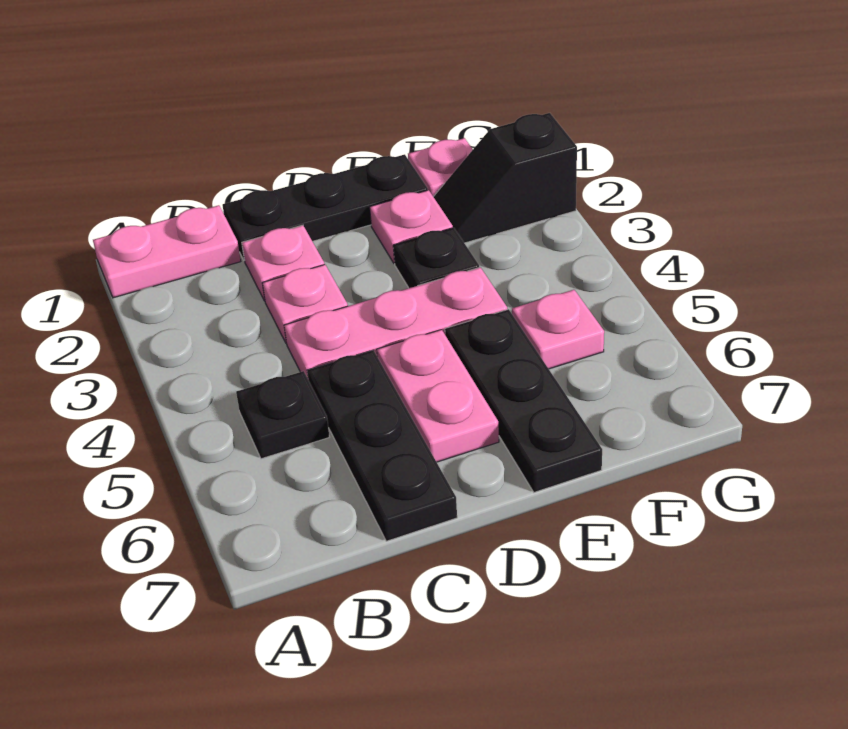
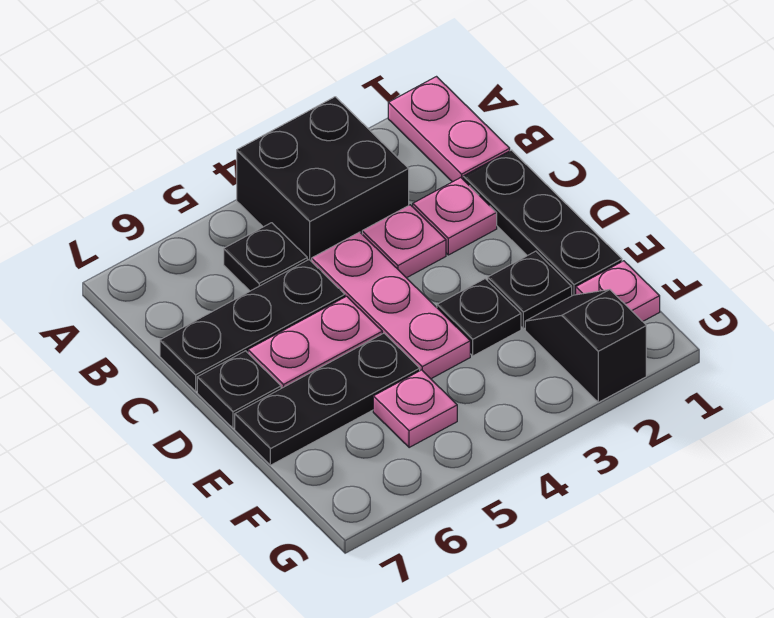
none -> black brick A3:B4 level 1
none -> black plate D7 level 1
pink plate E2 level 1 -> black plate E2 level 1

